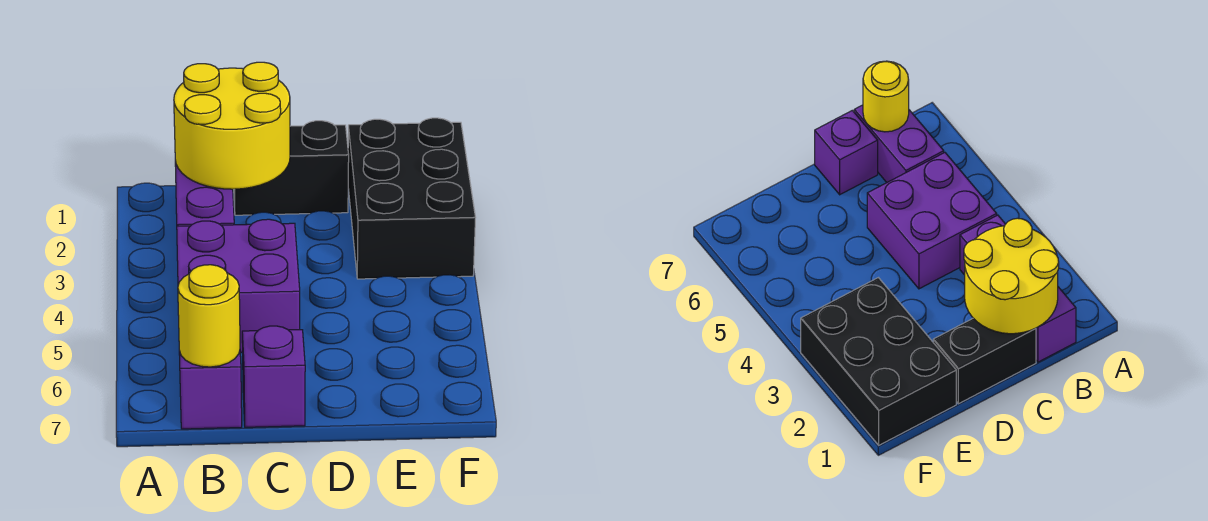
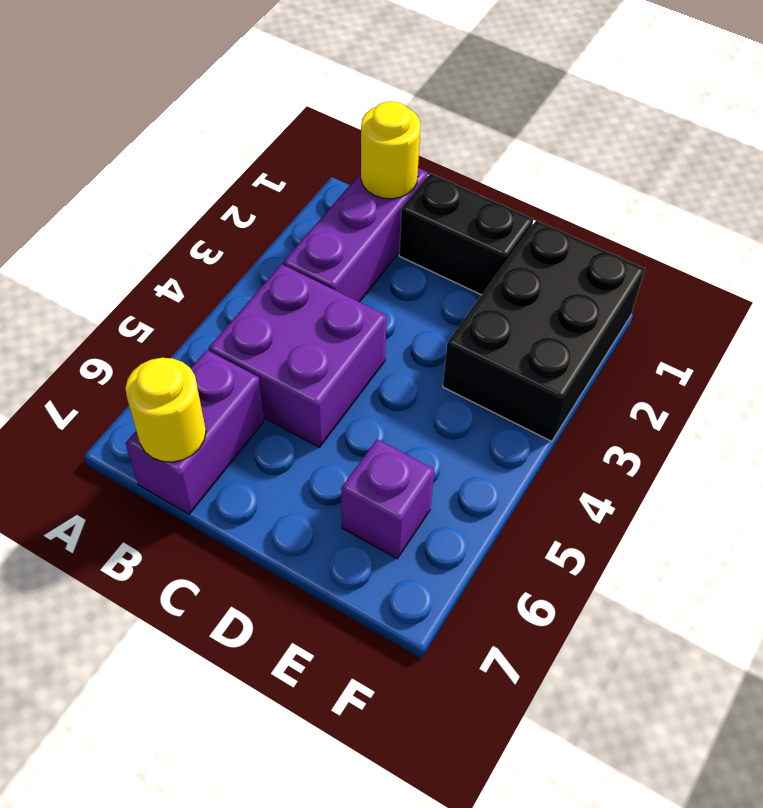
yellow round brick B1:C2 level 2 -> yellow round brick B1 level 2
purple brick C7 level 1 -> purple brick E6 level 1

